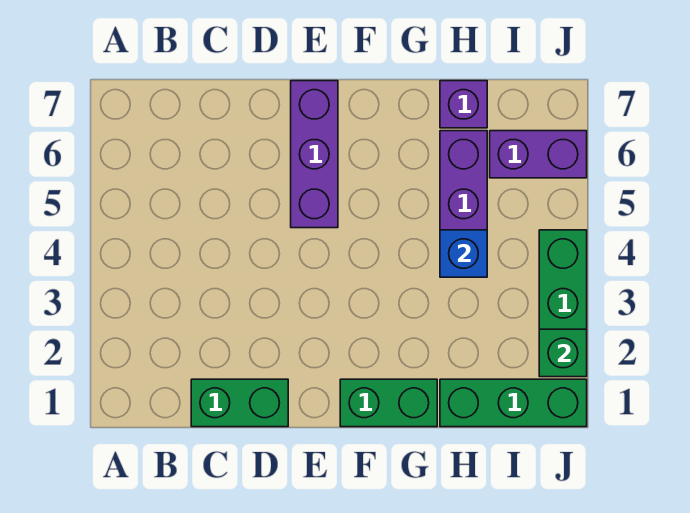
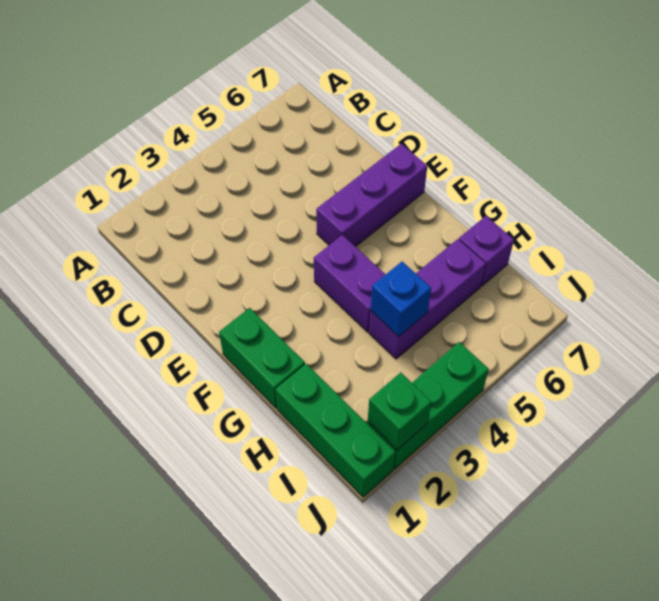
green brick C1:D1 level 1 -> none
purple brick I6:J6 level 1 -> purple brick F4:G4 level 1

